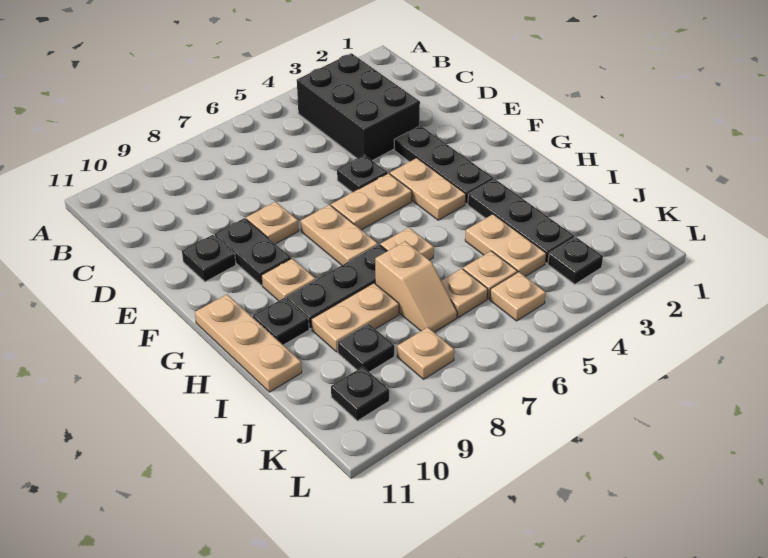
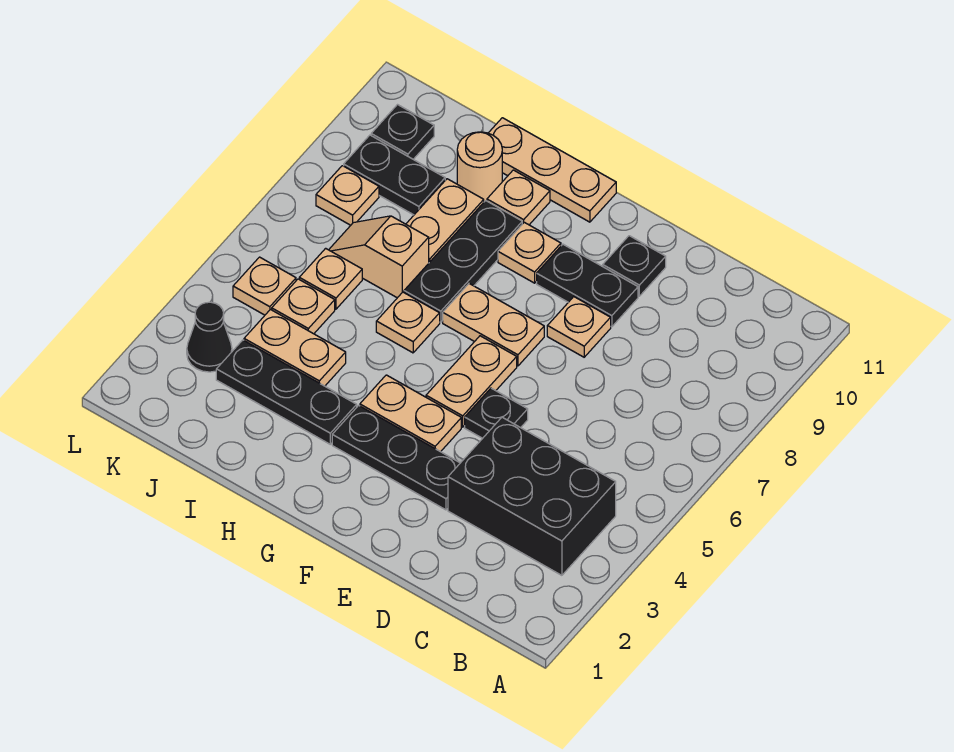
black plate H10 level 1 -> tan plate H10 level 1
none -> tan round brick I10 level 1
black plate J9 level 1 -> black plate J9:K9 level 1
black plate K3 level 1 -> black cone K3 level 1

